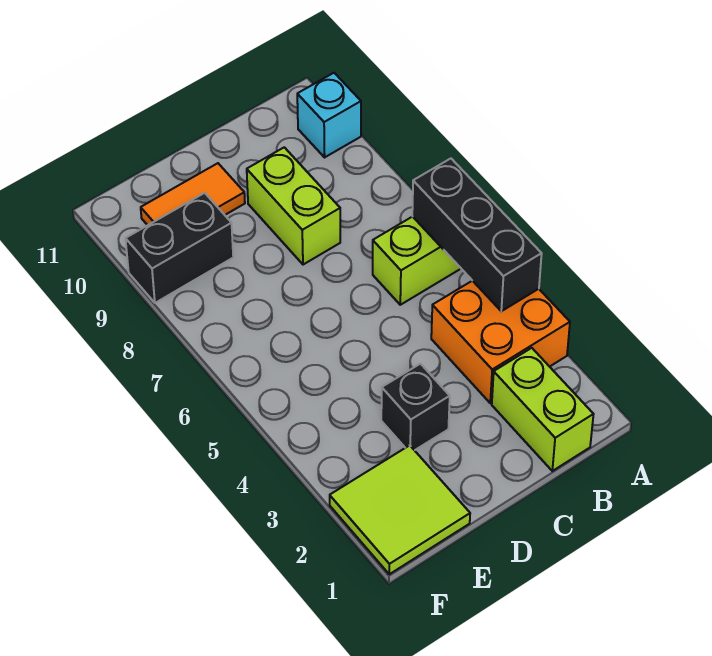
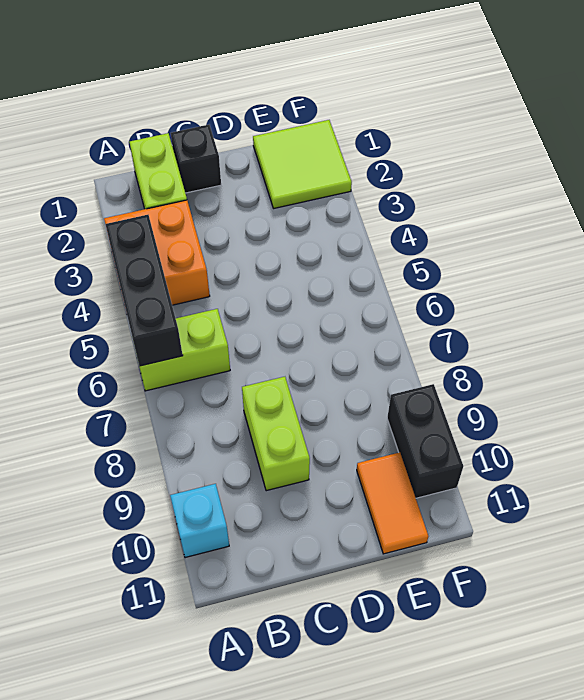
black brick D3 level 1 -> black brick C1 level 1
orange tile D10:E10 level 1 -> orange tile E10:E11 level 1
black brick E9:F9 level 1 -> black brick F9:F10 level 1

